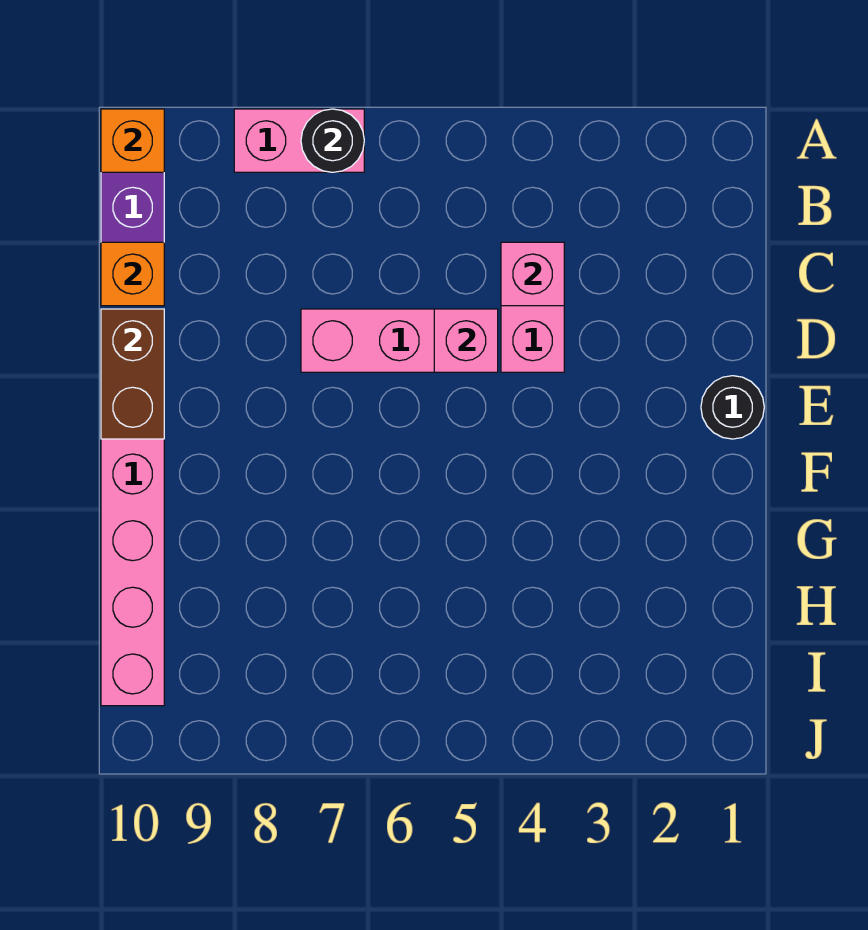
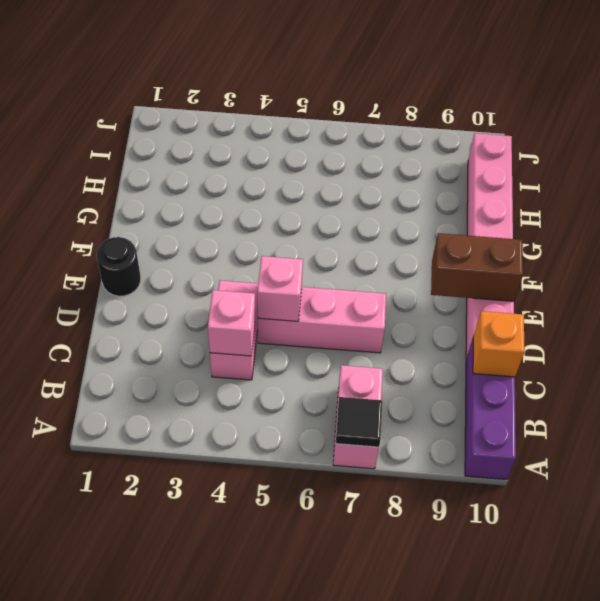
pink brick A7:A8 level 1 -> pink brick A7:B7 level 1
black round brick A7 level 2 -> black tile A7 level 2
orange brick A10 level 2 -> none
brown brick D10:E10 level 2 -> brown brick E9:E10 level 2

